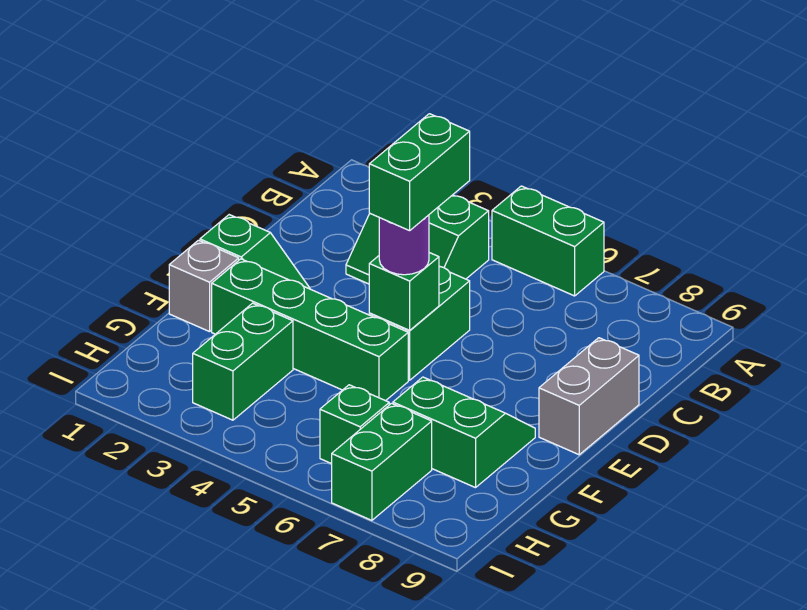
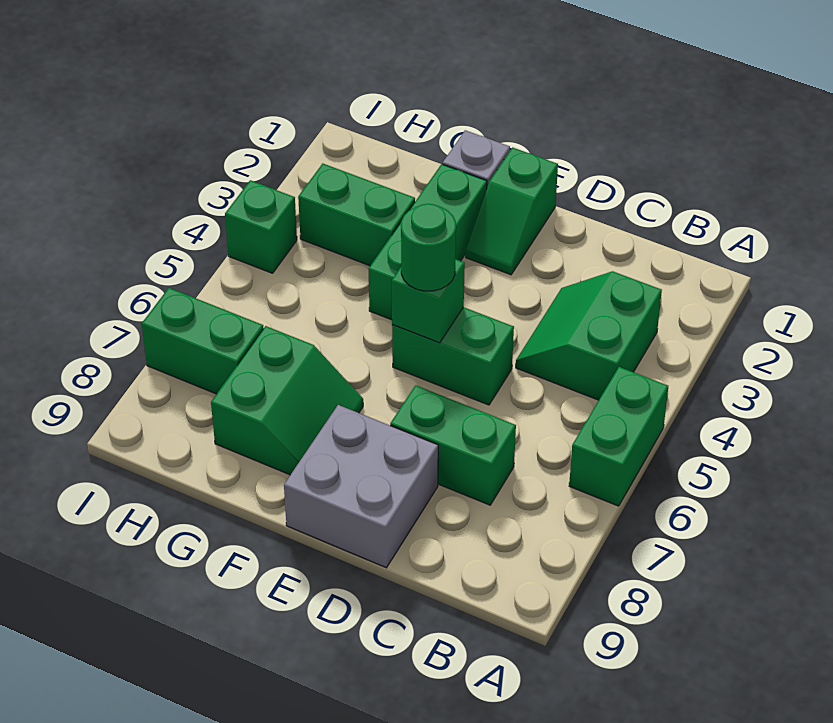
green brick D5:E5 level 4 -> green brick C7:D7 level 1
grey brick D9:E9 level 1 -> grey brick D8:E9 level 1
purple round brick E5 level 3 -> green round brick E5 level 3
green brick F2:F5 level 1 -> green brick F2:F4 level 1
green brick H6 level 1 -> green brick I4 level 1

